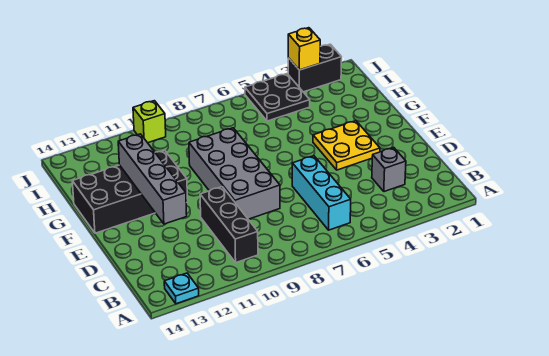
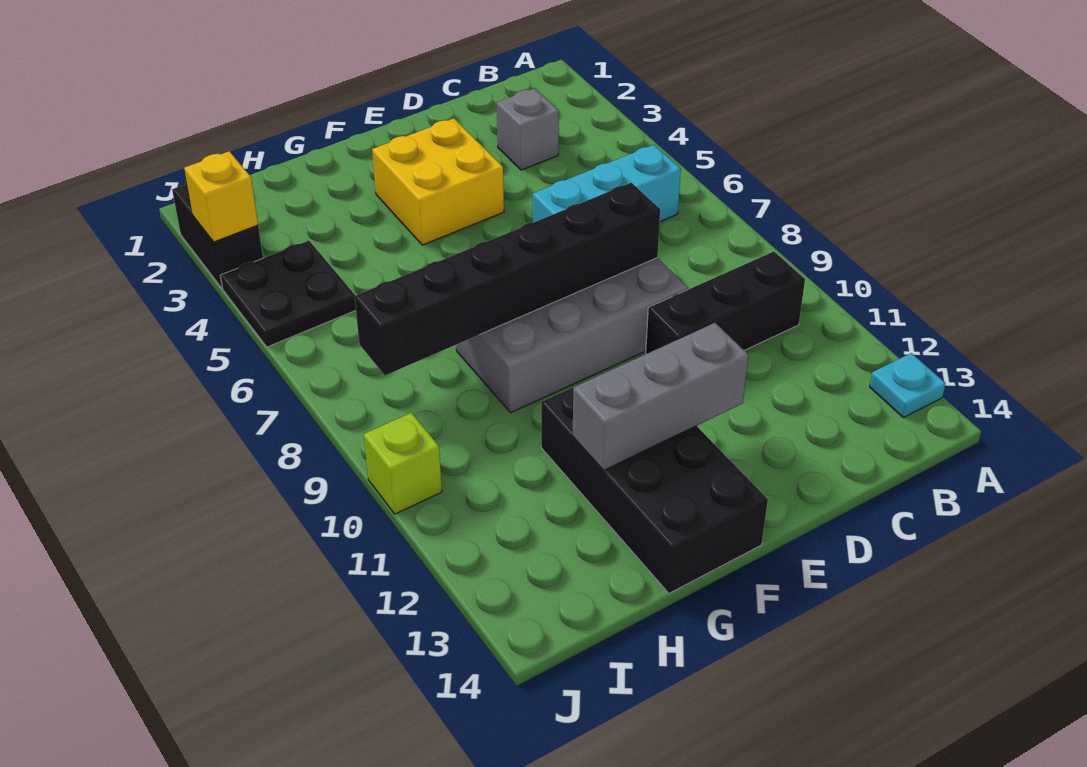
none -> black brick D8:I8 level 2
grey brick D12:G12 level 2 -> grey brick E12:G12 level 2
yellow plate E3:F4 level 1 -> yellow brick E3:F4 level 1

